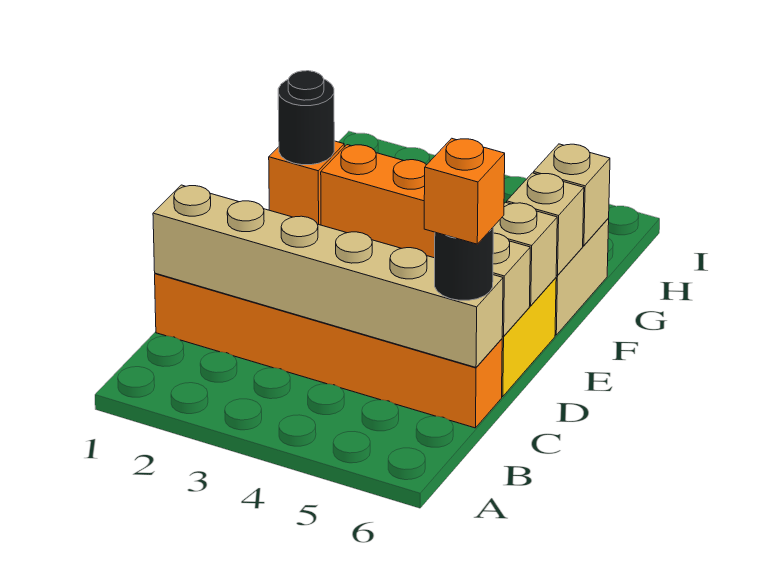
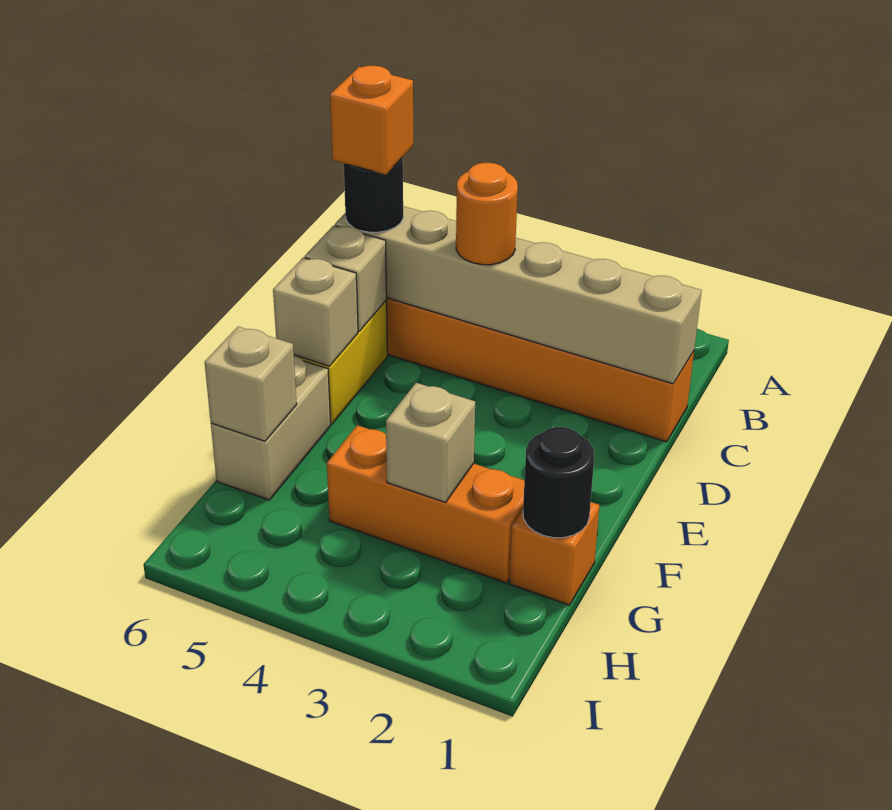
none -> orange round brick C4 level 3
tan brick F6 level 2 -> tan brick G3 level 2

